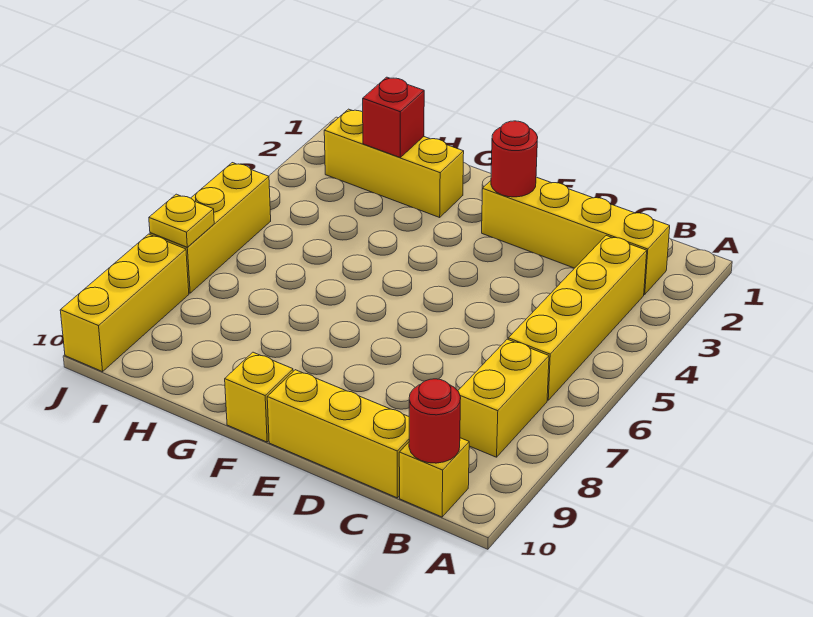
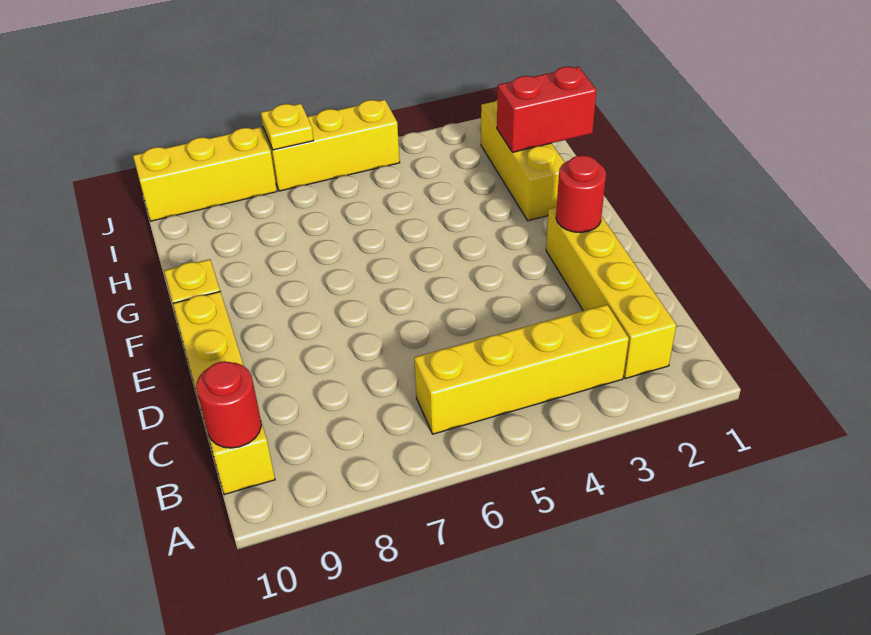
yellow brick B7:B8 level 1 -> none
red brick H2 level 2 -> red brick H1:H2 level 2

